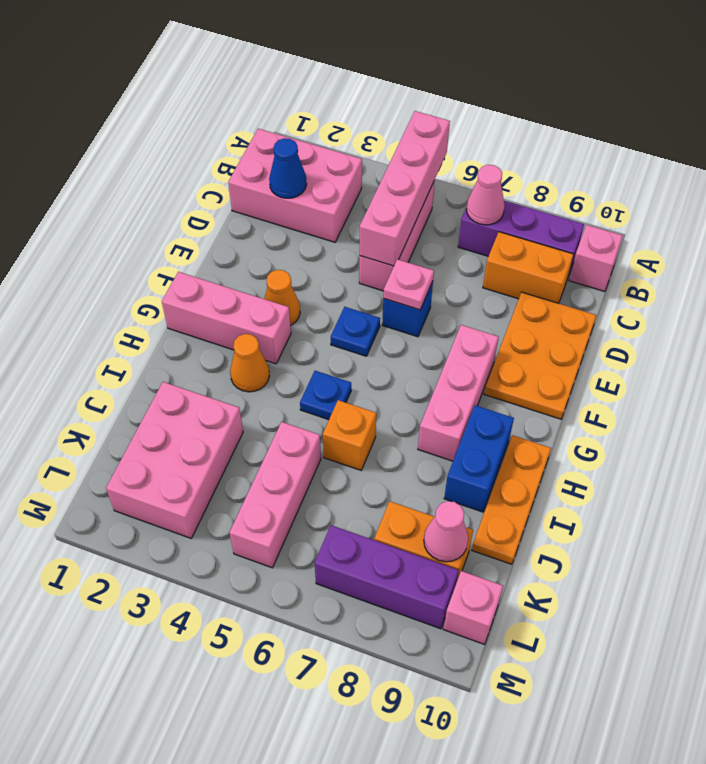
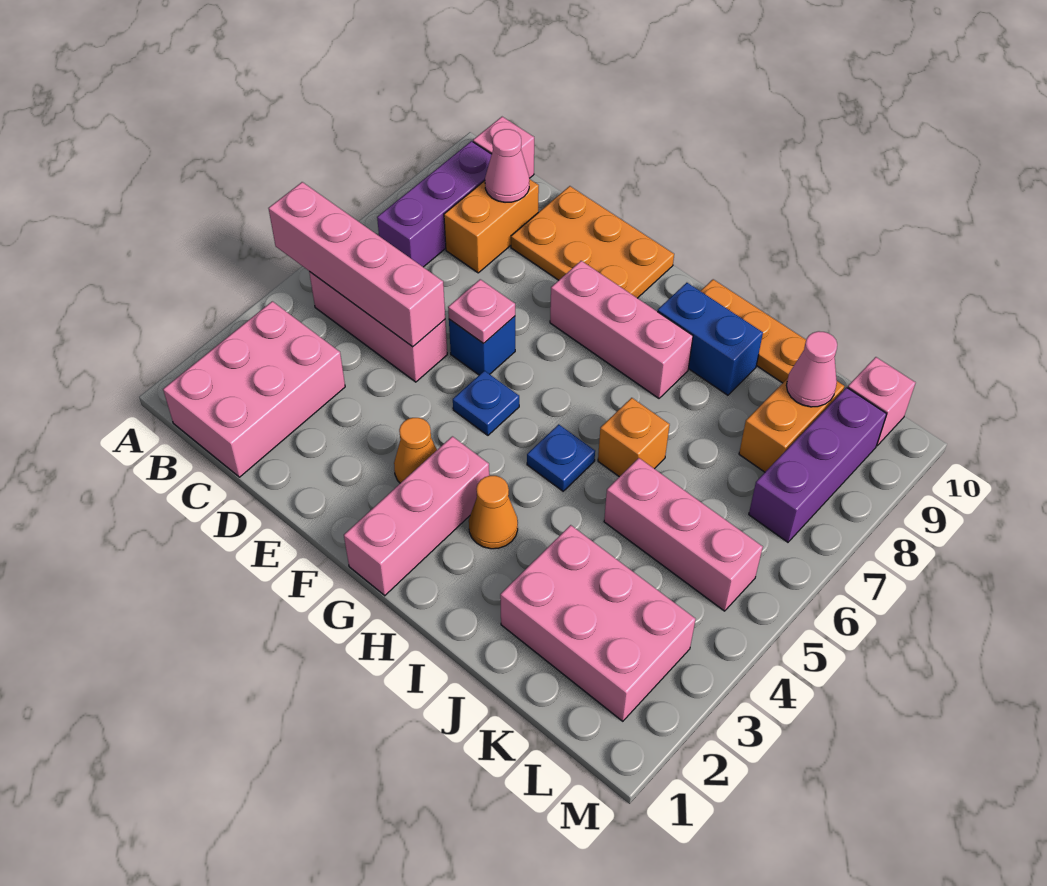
pink cone B7 level 2 -> pink cone C9 level 2
blue cone C2 level 2 -> none

